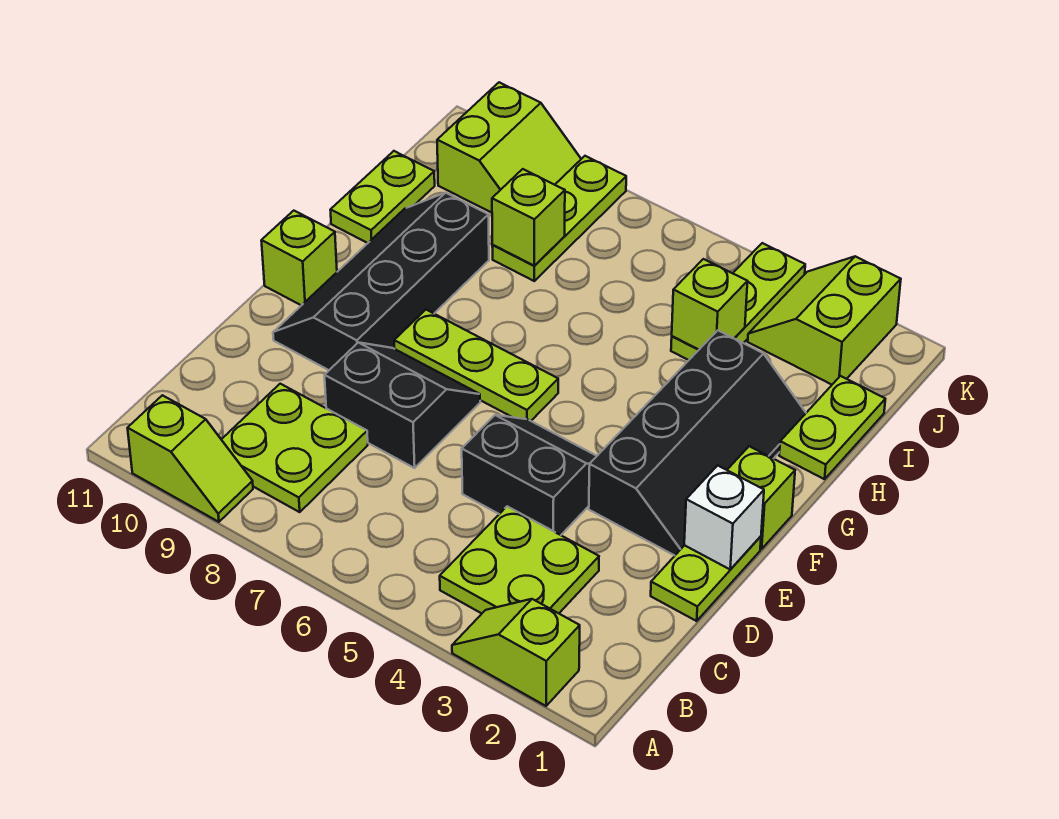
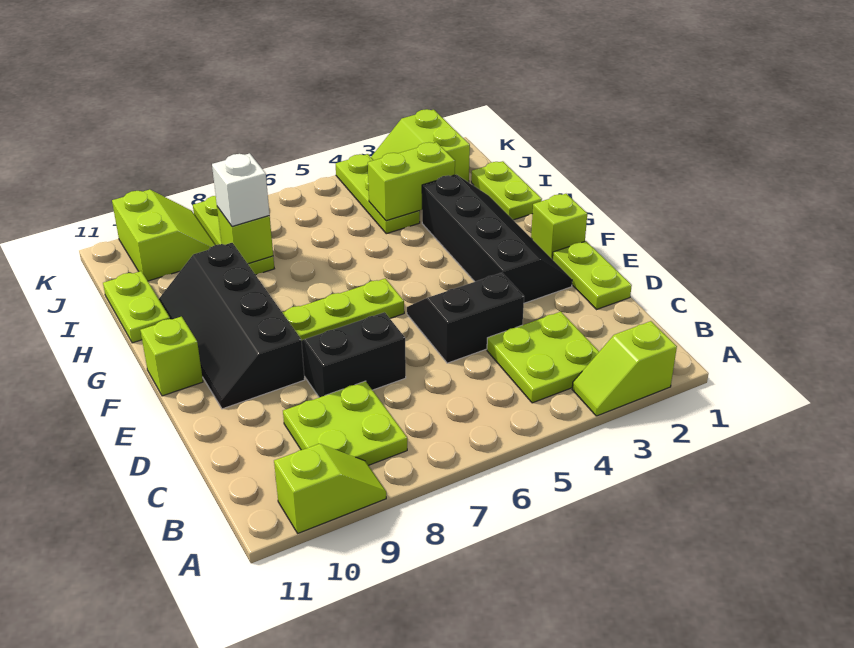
white brick E1 level 2 -> white brick I8 level 3
lime brick I4 level 2 -> lime brick I3:I4 level 2

